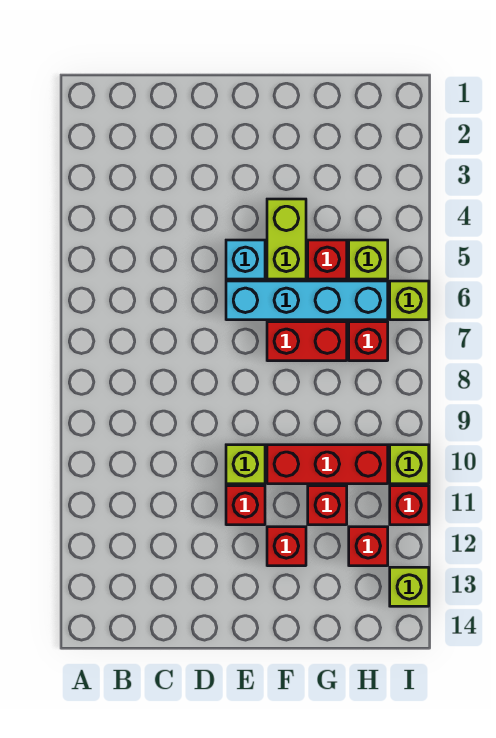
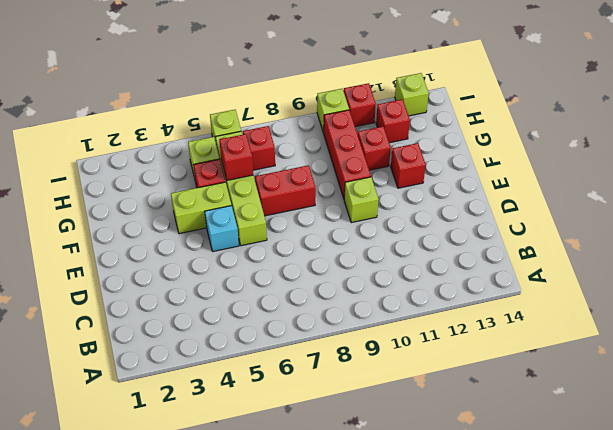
cyan brick E6:H6 level 1 -> lime brick E6:H6 level 1
red brick E11 level 1 -> red brick G6 level 2
red brick F7:G7 level 1 -> red brick F7:F8 level 1

